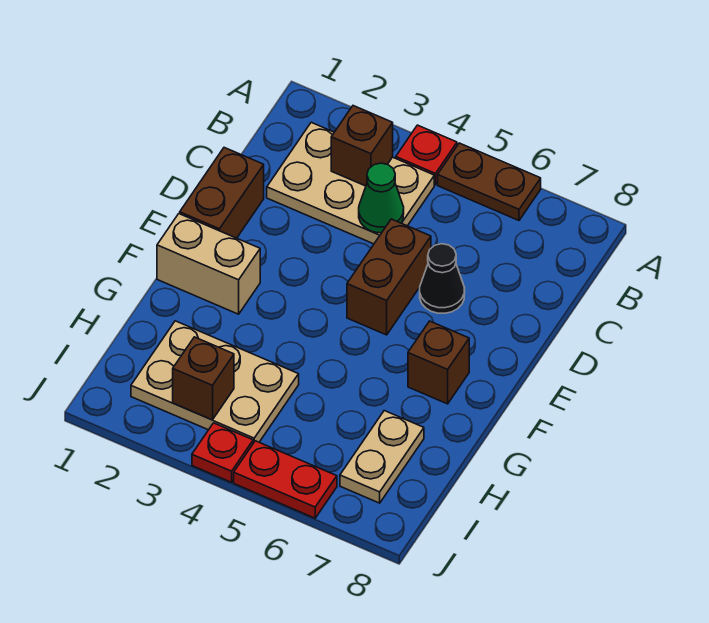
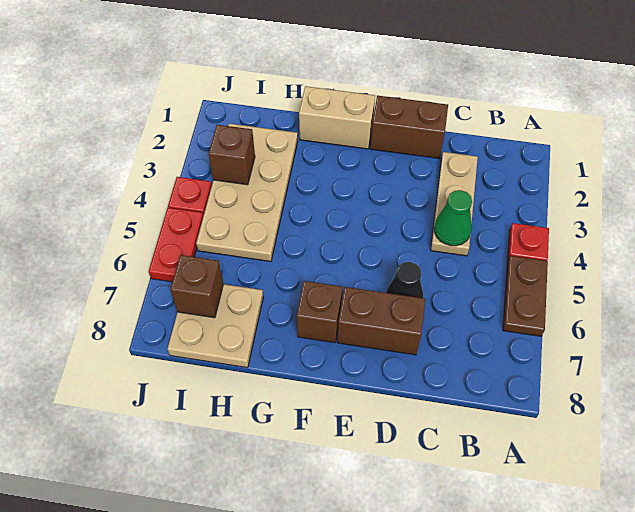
tan plate B2:C4 level 1 -> tan plate C2:C4 level 1
brown brick B3 level 2 -> brown brick I7 level 2
brown brick D5:E5 level 1 -> brown brick D7:E7 level 1
tan brick F1:F2 level 1 -> tan brick F1:G1 level 1
tan plate H2:I4 level 1 -> tan plate H2:I5 level 1
tan plate H7:I7 level 1 -> tan plate H7:I8 level 1

